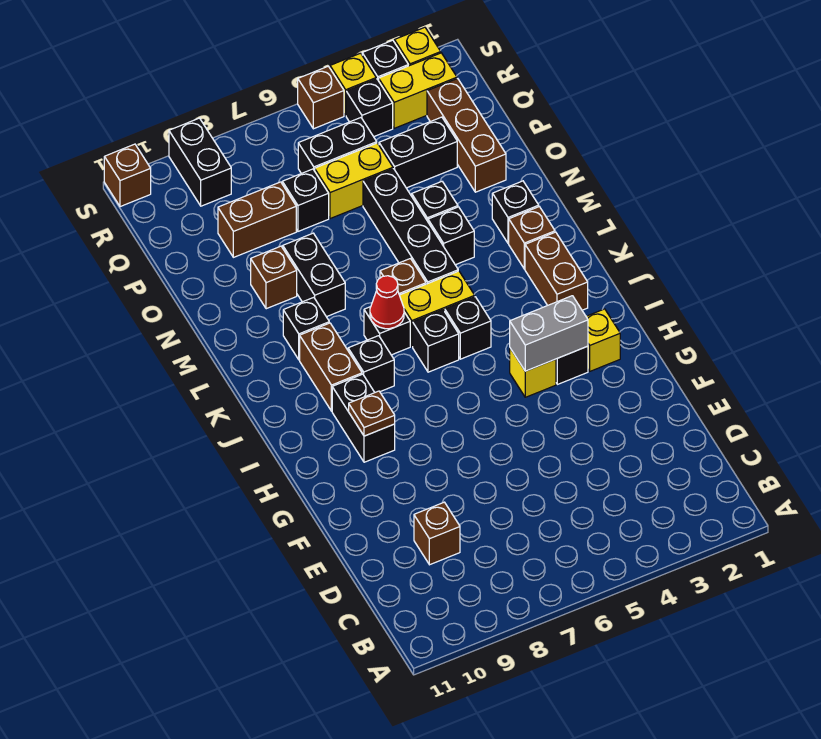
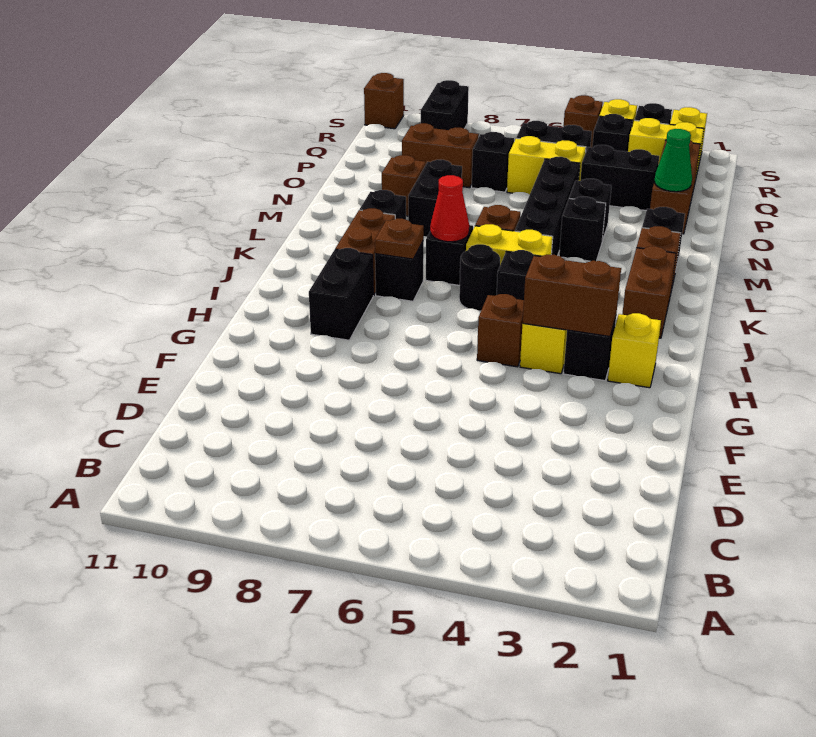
brown brick D9 level 1 -> brown brick H5 level 1
grey brick H3:H4 level 2 -> brown brick H3:H4 level 2
brown plate H9 level 2 -> brown plate J8 level 2
black brick J6 level 1 -> black round brick J6 level 1
none -> green cone O2 level 2

